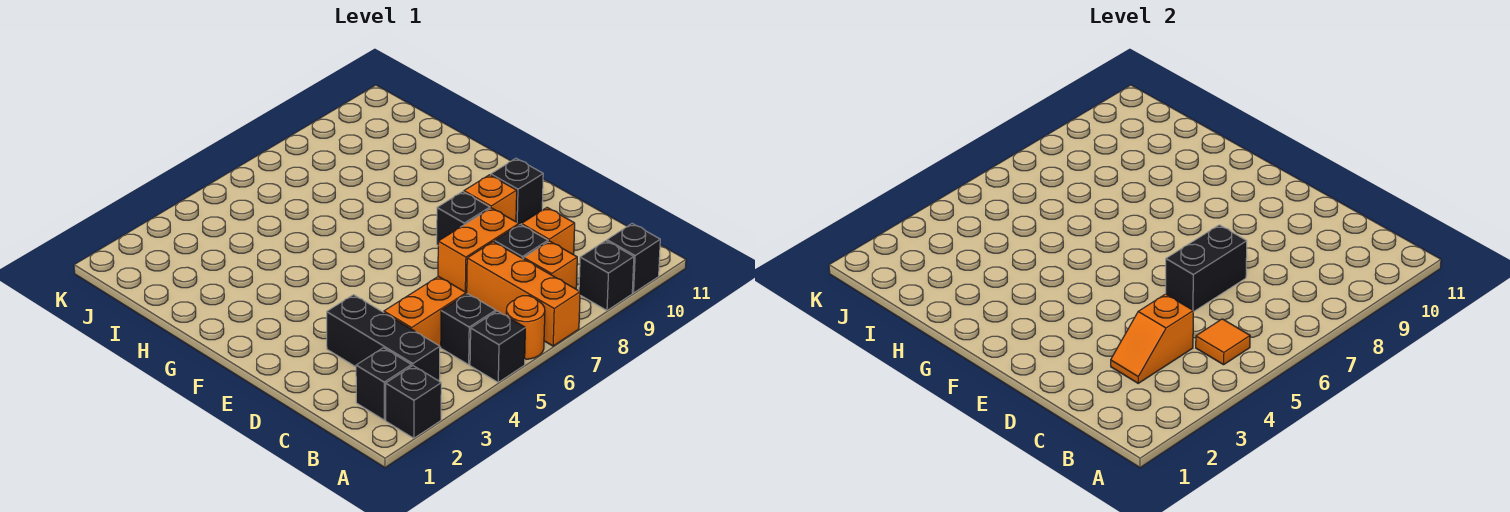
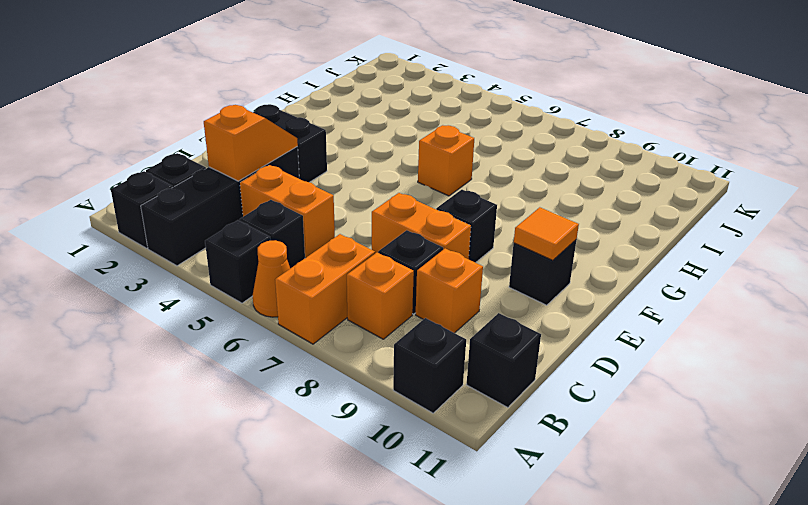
orange round brick A6 level 1 -> orange cone A6 level 1
orange brick A7:C7 level 1 -> orange brick A7:B7 level 1
black brick A9 level 1 -> black brick B11 level 1
black brick B3:D3 level 1 -> black brick A3:D3 level 1
orange tile B5 level 2 -> orange tile E10 level 2
orange slope C3:C4 level 2 top 4 -> orange slope C3:D3 level 2 top C
black brick D6:D7 level 2 -> black brick E2:E3 level 1
orange brick E9 level 1 -> orange brick G6 level 1

